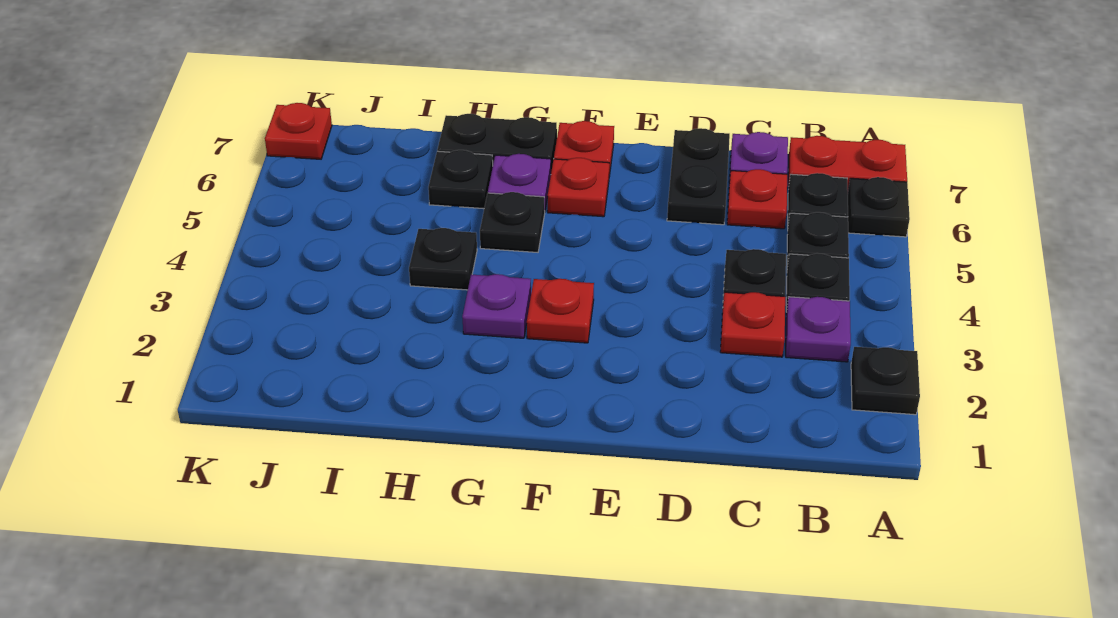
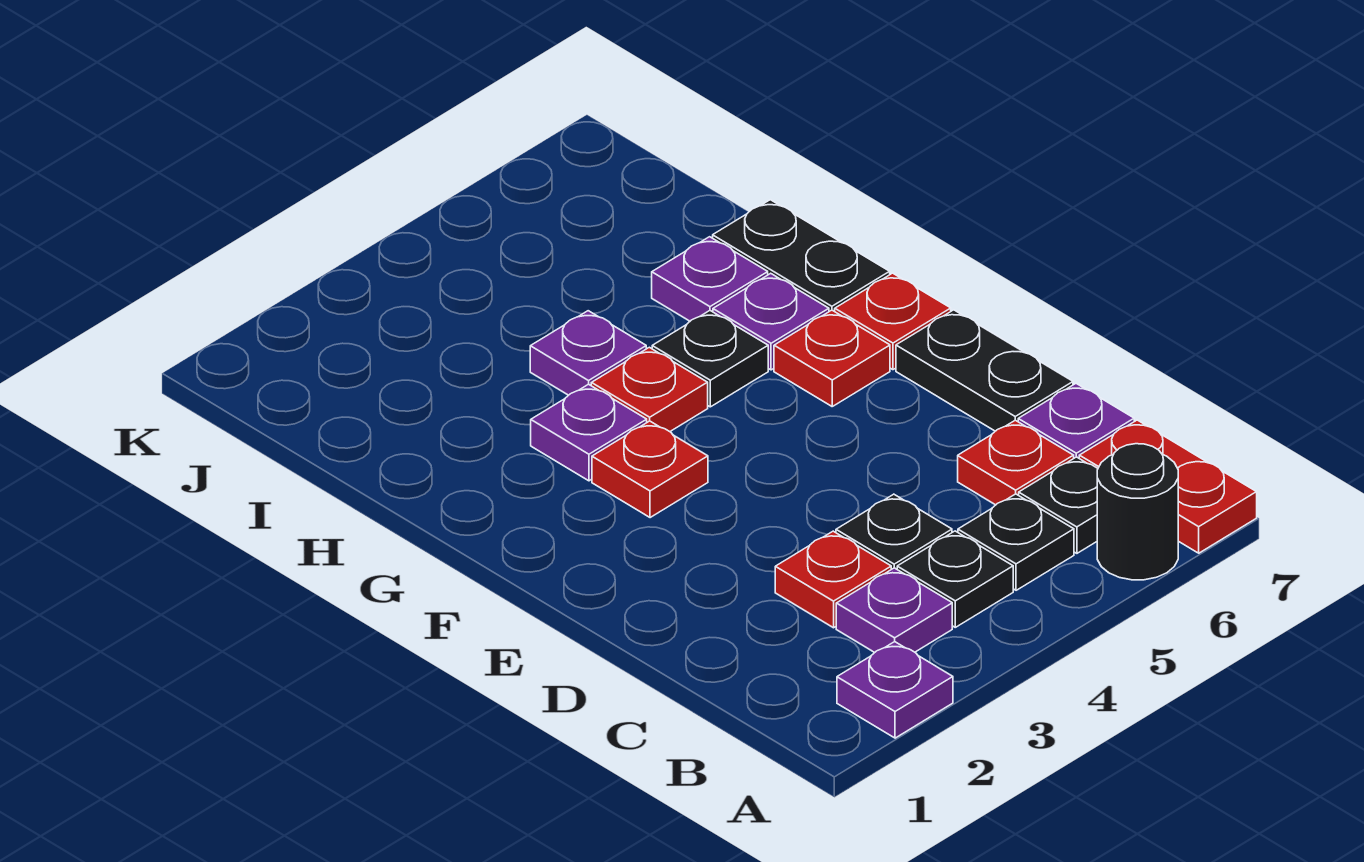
black plate A2 level 1 -> purple plate A2 level 1
black plate A6 level 1 -> black round brick A6 level 1
black plate D6:D7 level 1 -> black plate D7:E7 level 1
black plate H4 level 1 -> purple plate H4 level 1
black plate H6 level 1 -> purple plate H6 level 1
red plate K7 level 1 -> red plate G4 level 1

